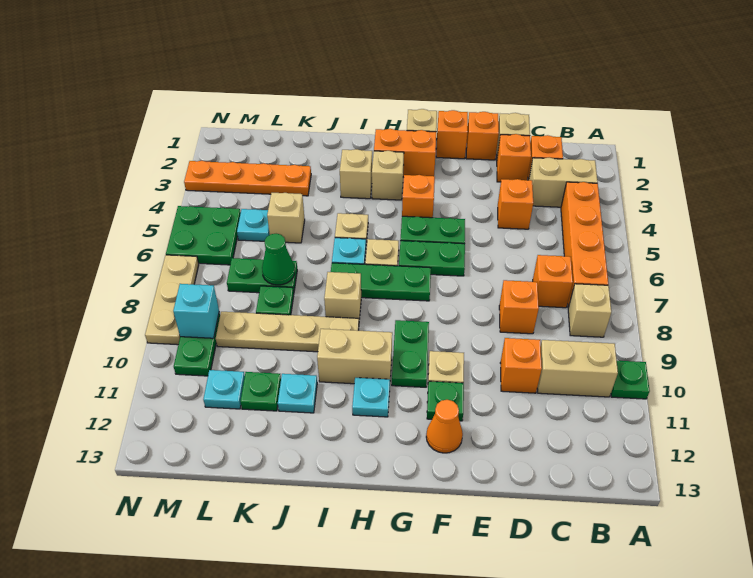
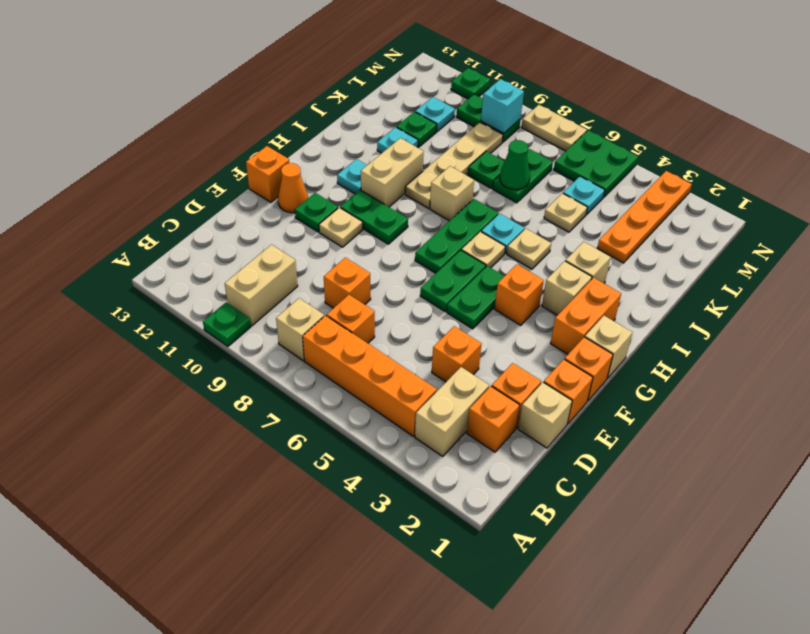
orange brick D10 level 1 -> orange brick F13 level 1
tan brick K5 level 1 -> tan plate K5 level 1
tan plate N7:N9 level 1 -> tan plate N7:N8 level 1
none -> green plate N11 level 1

